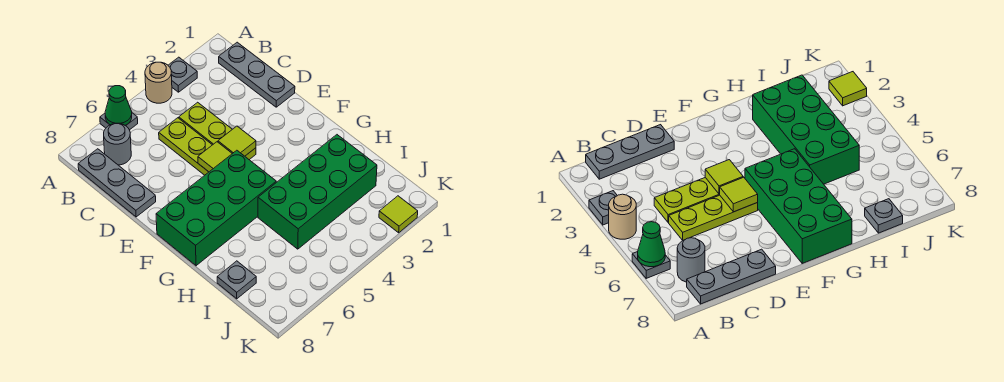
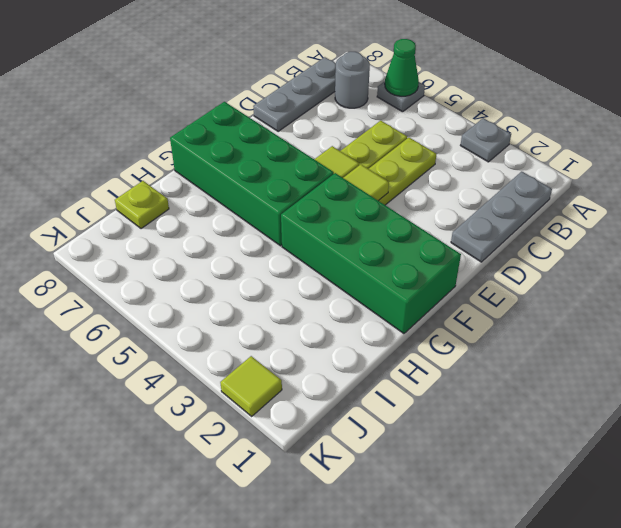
tan round brick A4 level 1 -> none
green brick H2:I5 level 1 -> green brick F1:G4 level 1
grey plate I8 level 1 -> lime plate I8 level 1

